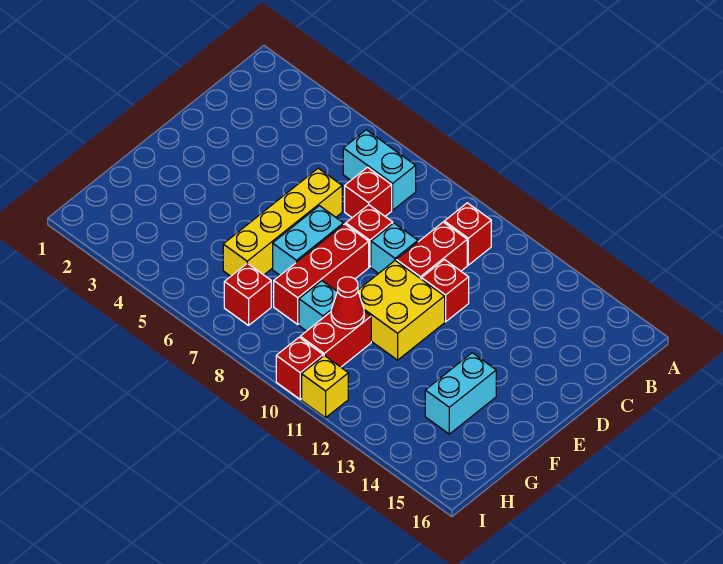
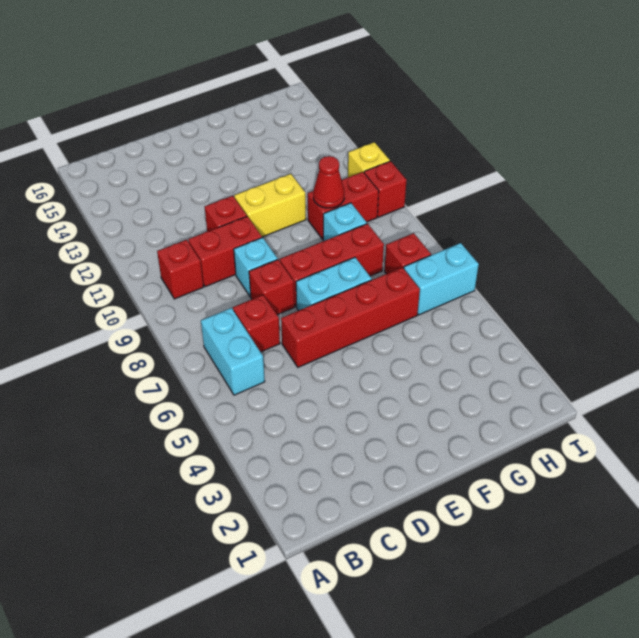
yellow brick D6:G6 level 1 -> red brick D6:G6 level 1
yellow brick E10:F11 level 1 -> yellow brick E11:F11 level 1
cyan brick F14:G14 level 1 -> cyan brick H6:I6 level 1

